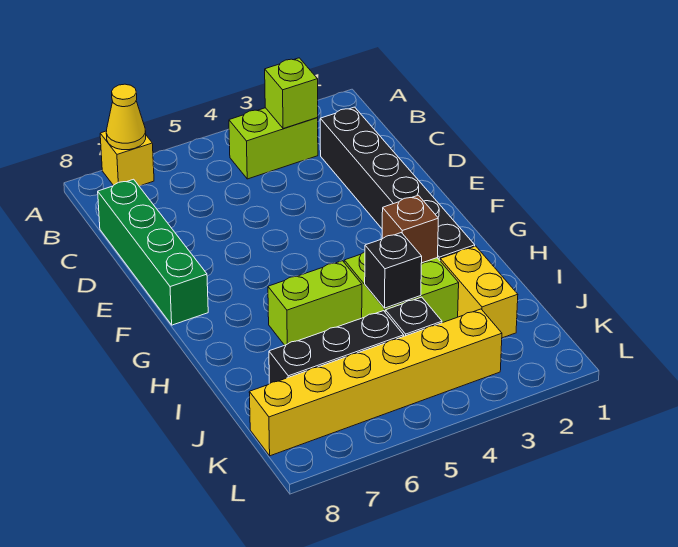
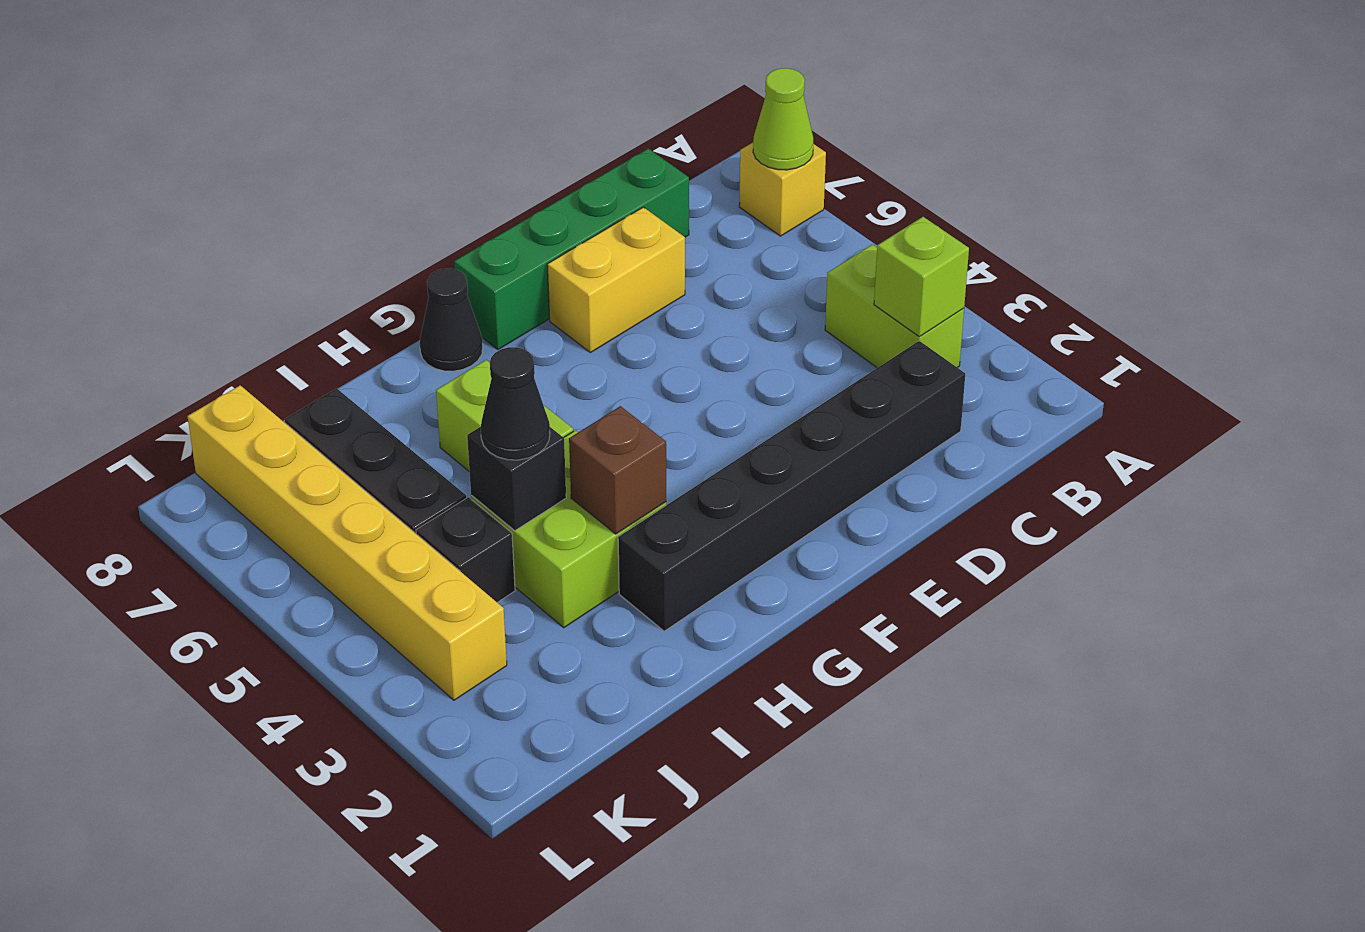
yellow cone A7 level 2 -> lime cone A7 level 2
none -> black cone G8 level 1
yellow brick I2:J2 level 1 -> yellow brick D7:E7 level 1
none -> black cone I4 level 3

